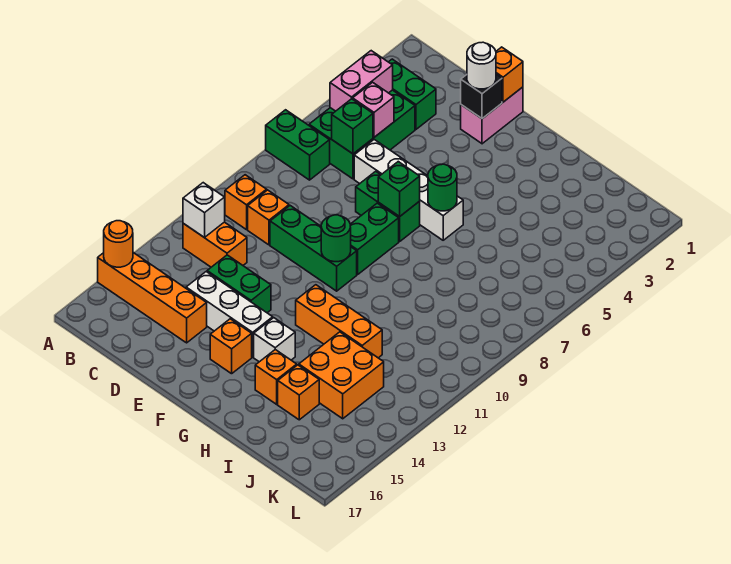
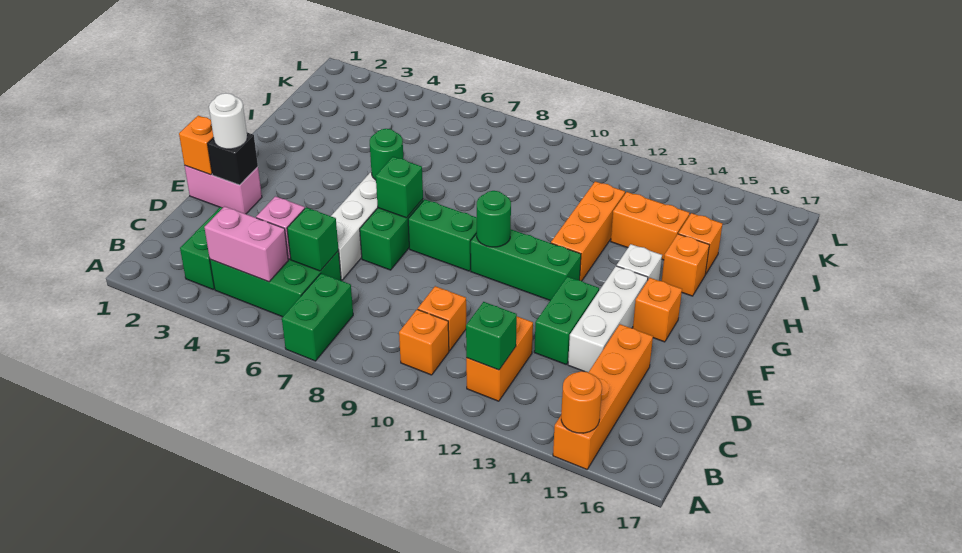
white brick B12 level 2 -> green brick B12 level 2
green brick D10:F10 level 1 -> green brick F10:F12 level 1
orange brick I13:J14 level 1 -> orange brick I13:I14 level 1

